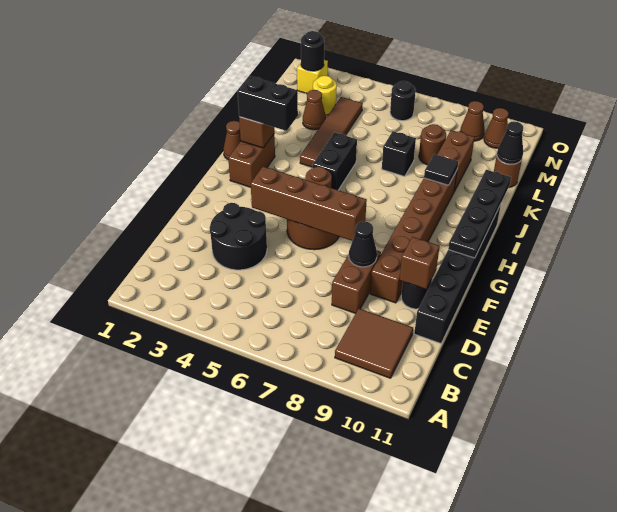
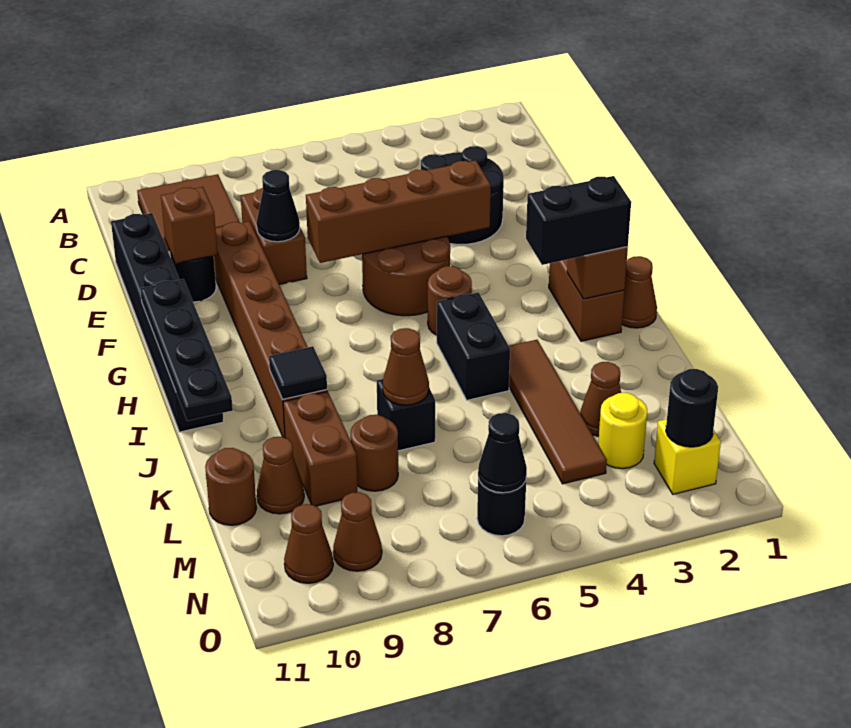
none -> brown cone K7 level 2
none -> brown cone L10 level 1
black cone L11 level 2 -> black cone N6 level 2

